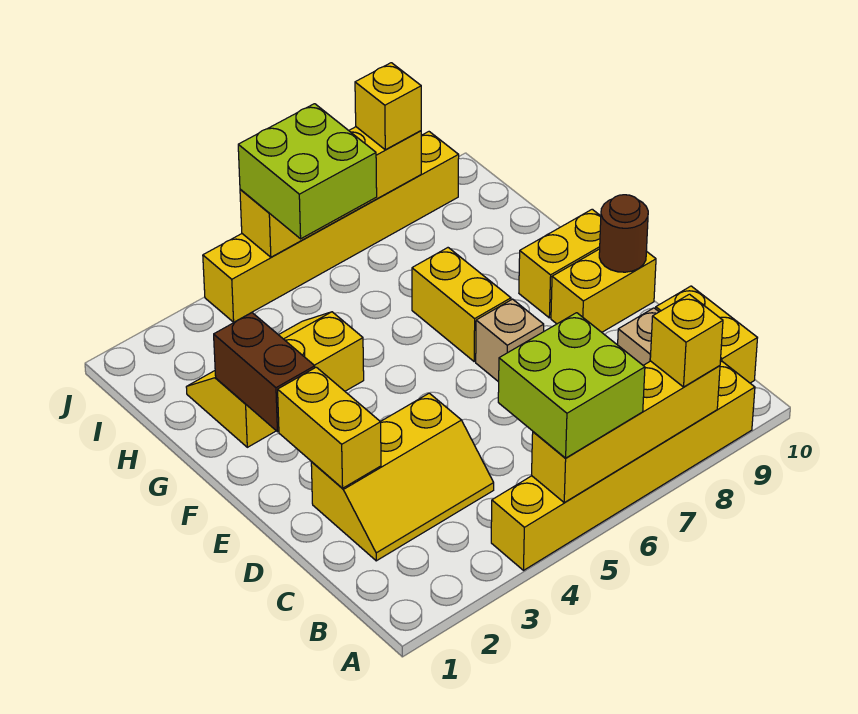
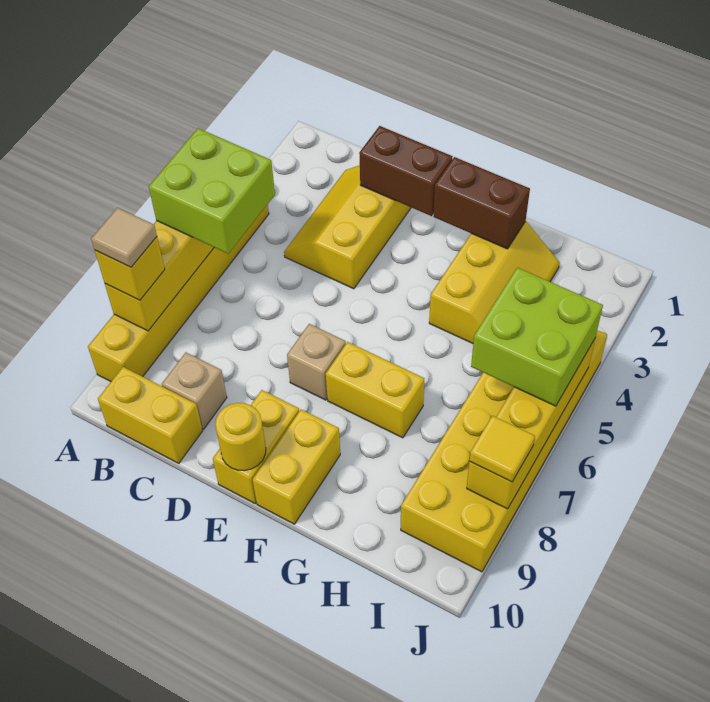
none -> tan tile A8 level 4
yellow brick D2:E2 level 2 -> brown brick D2:E2 level 2
brown round brick E10 level 2 -> yellow round brick E10 level 2
yellow brick J4:J9 level 1 -> yellow brick I4:J9 level 1
yellow brick J8 level 3 -> yellow tile J8 level 3

